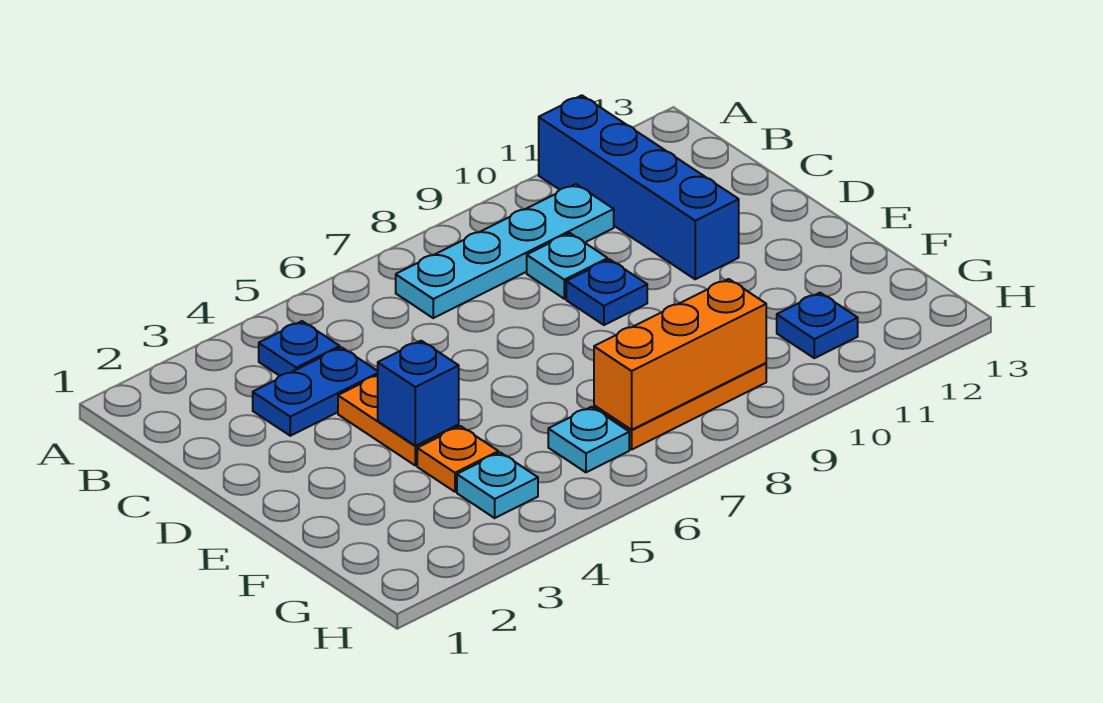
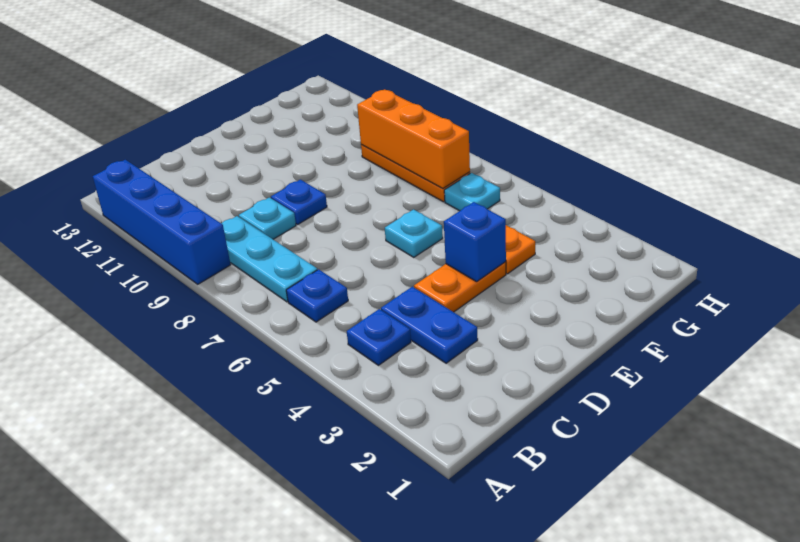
blue brick A11:D11 level 1 -> blue brick A9:A12 level 1
cyan plate B7:B10 level 1 -> cyan plate B7:B9 level 1
cyan plate G4 level 1 -> cyan plate E6 level 1
blue plate G11 level 1 -> blue plate B6 level 1

